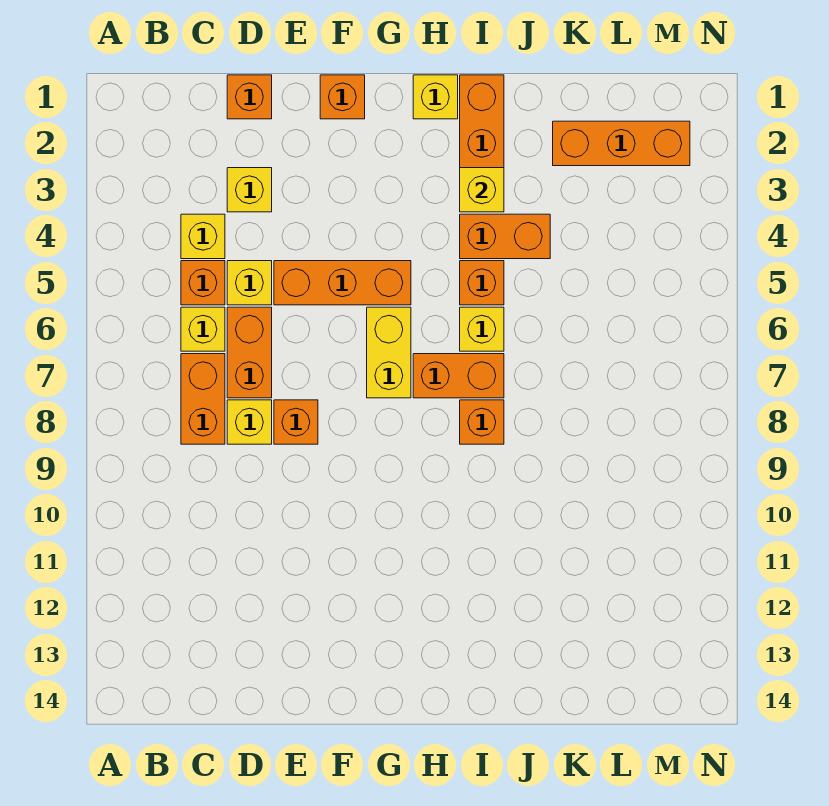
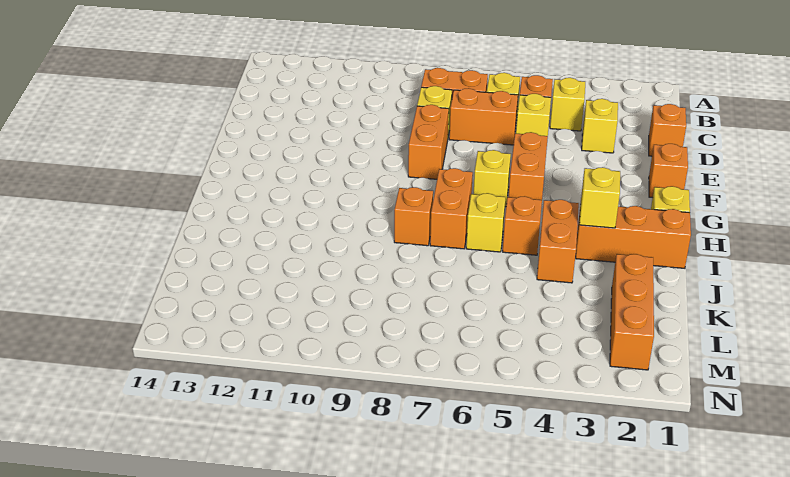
orange brick E5:G5 level 1 -> orange brick F5:G5 level 1
orange brick E8 level 1 -> orange brick E8:F8 level 1
yellow brick G6:G7 level 1 -> yellow brick G6 level 1

